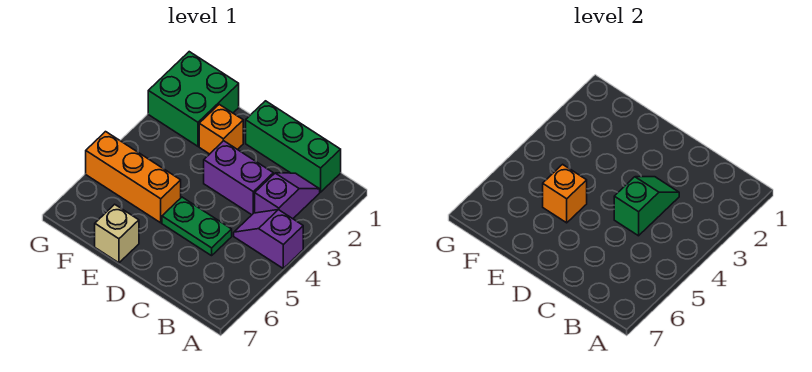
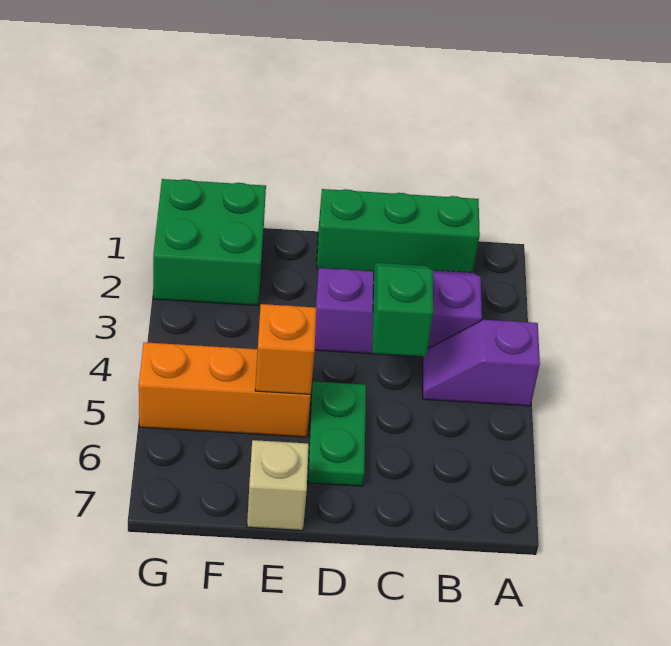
green plate C5:D5 level 1 -> green plate D5:D6 level 1
orange brick E2 level 1 -> none

